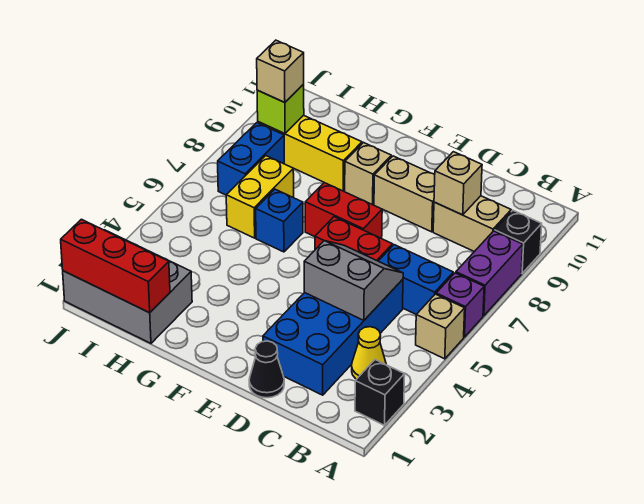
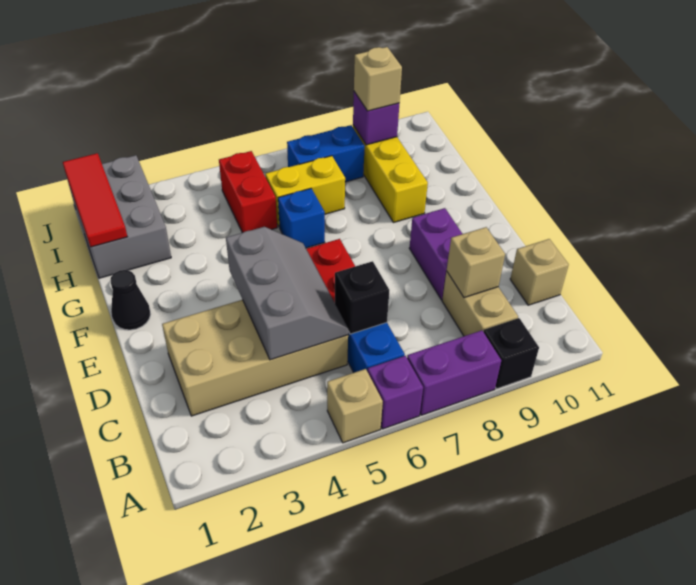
black brick A2 level 1 -> black brick C6 level 2
yellow cone B3 level 1 -> none
blue brick C2:D5 level 1 -> tan brick C2:D5 level 1
grey slope C4:D5 level 2 top 4 -> grey slope C4:E5 level 2 top 4
black cone D1 level 1 -> black cone F1 level 1
tan brick D9:E9 level 1 -> purple brick D9:E9 level 1
red brick E7:F7 level 1 -> red brick H5:I5 level 1
tan brick F9 level 1 -> tan brick C11 level 1
red brick H1:J1 level 2 -> red tile H1:J1 level 2
lime brick I9 level 2 -> purple brick I9 level 2

